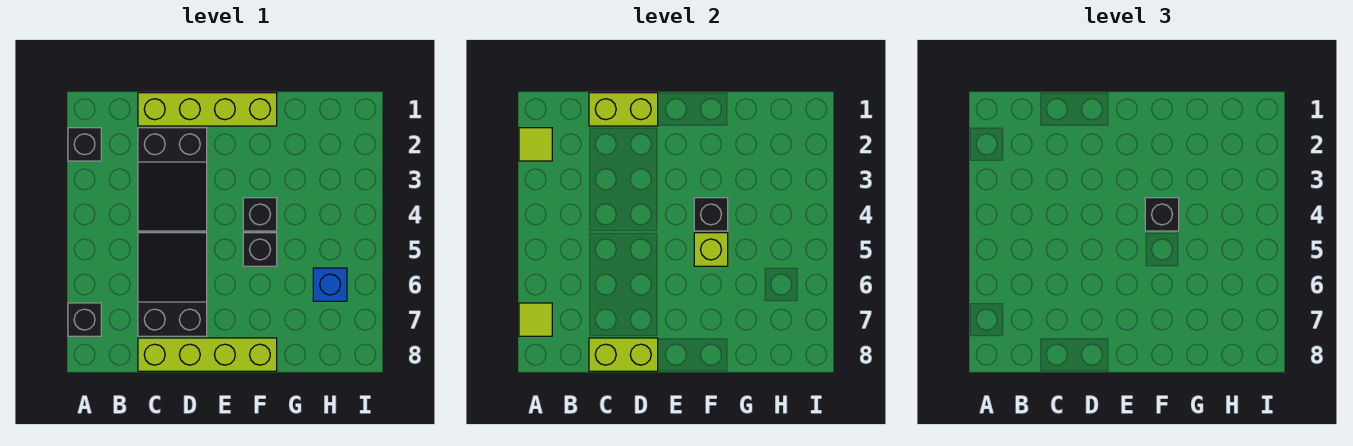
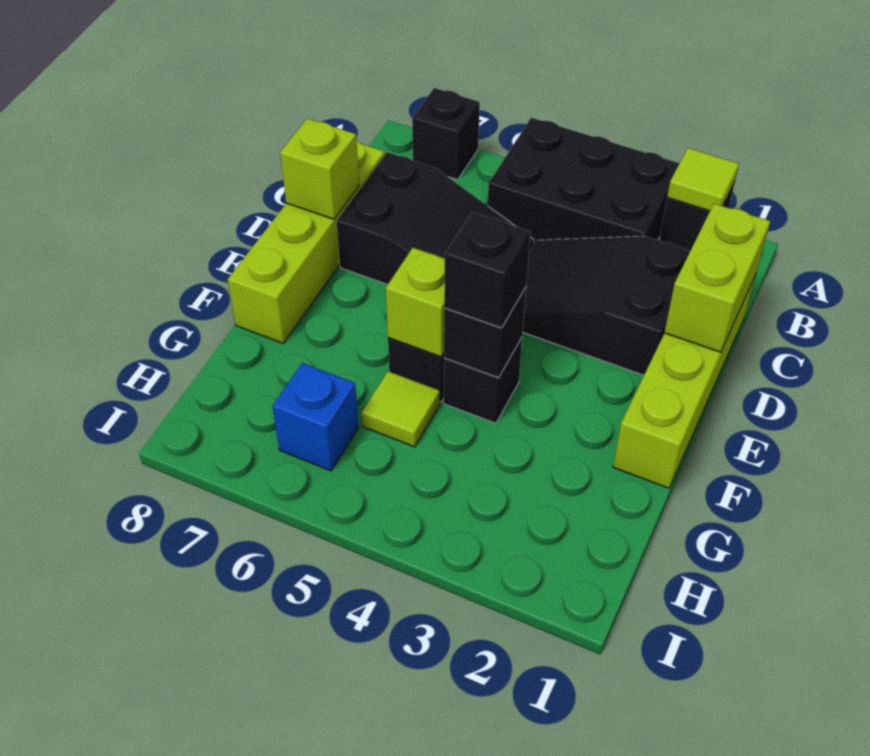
none -> black brick A3:B5 level 1
lime tile A7 level 2 -> lime tile G5 level 1
lime brick C8:D8 level 2 -> lime brick D8 level 2

